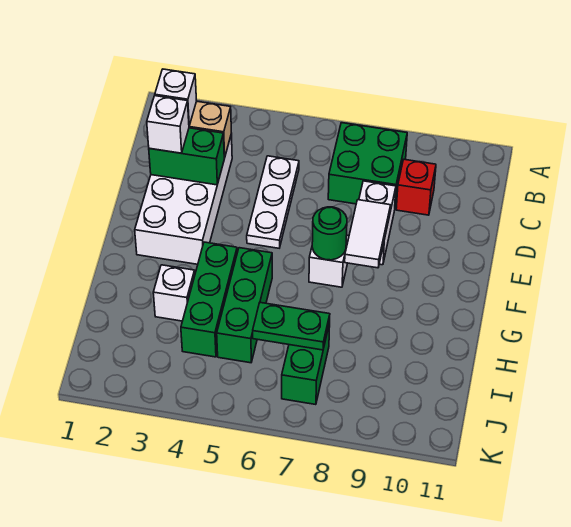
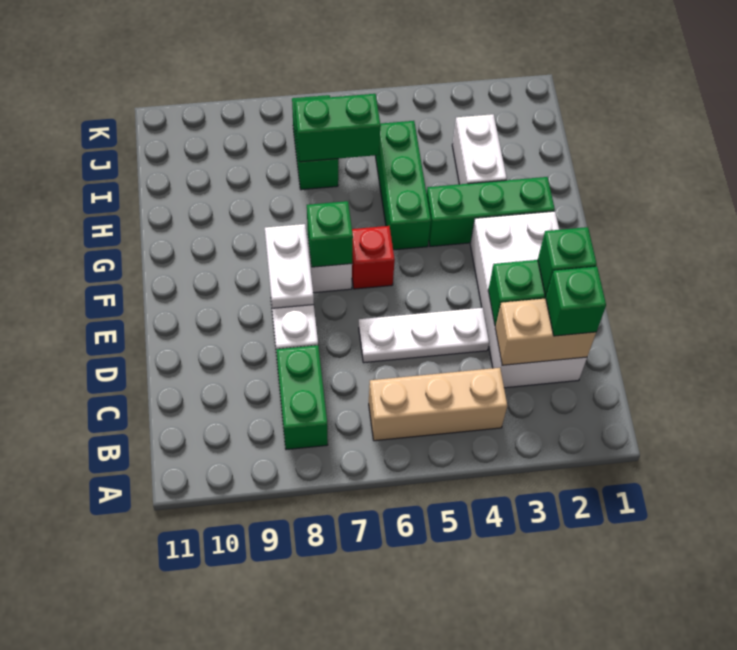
none -> tan brick B4:B6 level 1
green brick B7:C8 level 1 -> green brick B8:C8 level 1
white brick C2 level 3 -> green brick C2 level 3
white plate C5:E5 level 1 -> white plate D4:D6 level 1
red brick C9 level 1 -> red brick F6 level 1
white brick D2 level 3 -> green brick D2 level 3
white tile E8:F8 level 2 -> white plate E8:F8 level 2
green round brick F7 level 2 -> green brick F7 level 2
green brick G4:I4 level 1 -> green brick G2:G4 level 1
white brick H3 level 1 -> white brick H3:I3 level 1
green plate I6:I7 level 2 -> green brick I6:I7 level 2

